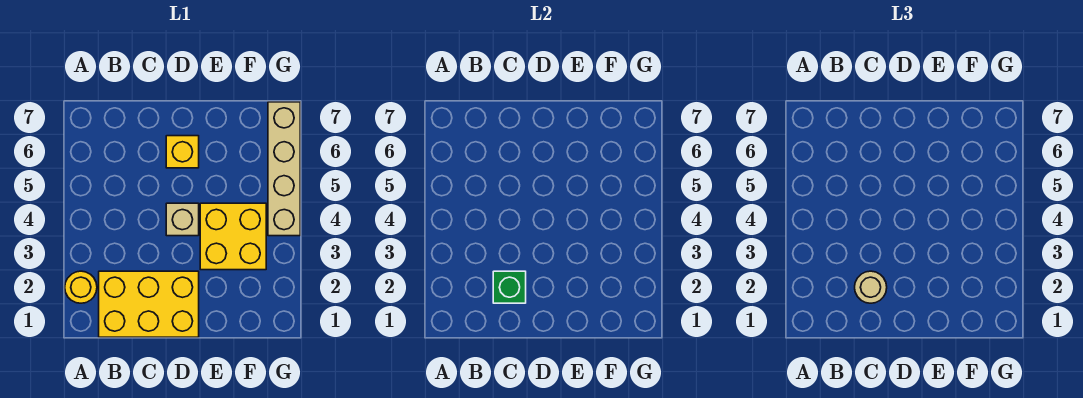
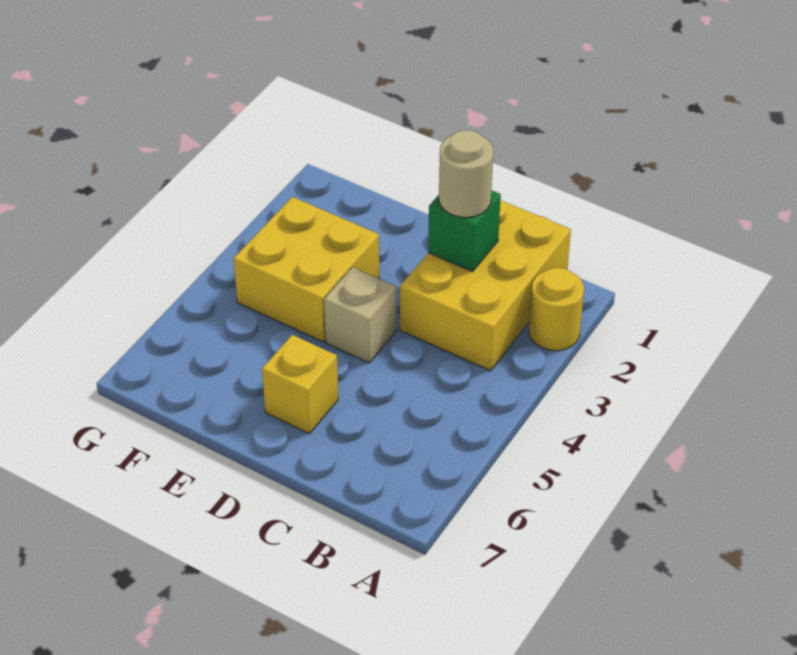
yellow brick B1:D2 level 1 -> yellow brick B1:C3 level 1
tan brick G4:G7 level 1 -> none

